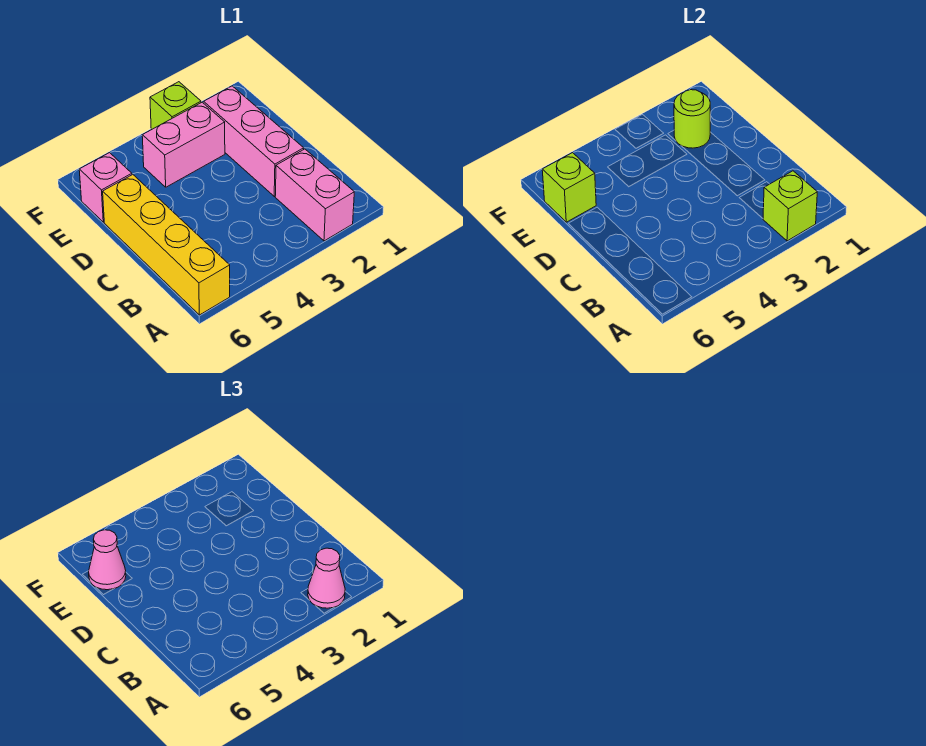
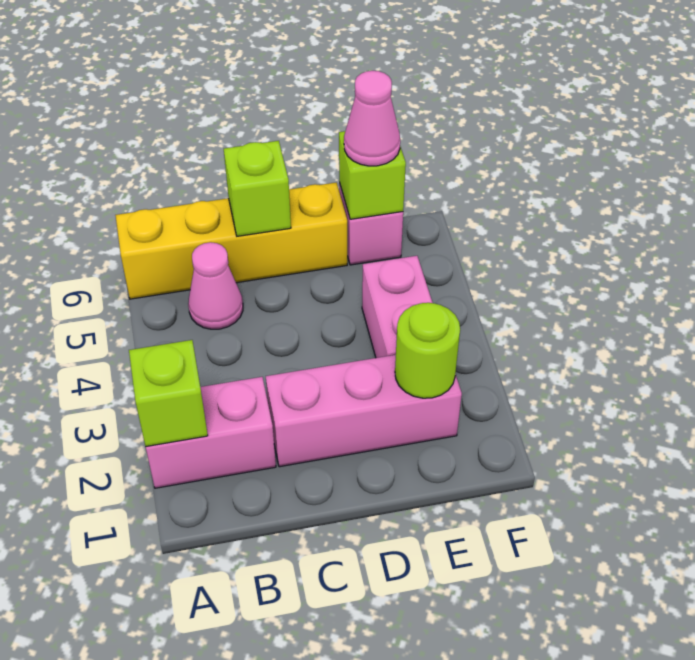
pink cone A2 level 3 -> pink cone B5 level 1
lime brick F3 level 1 -> lime brick C6 level 2

